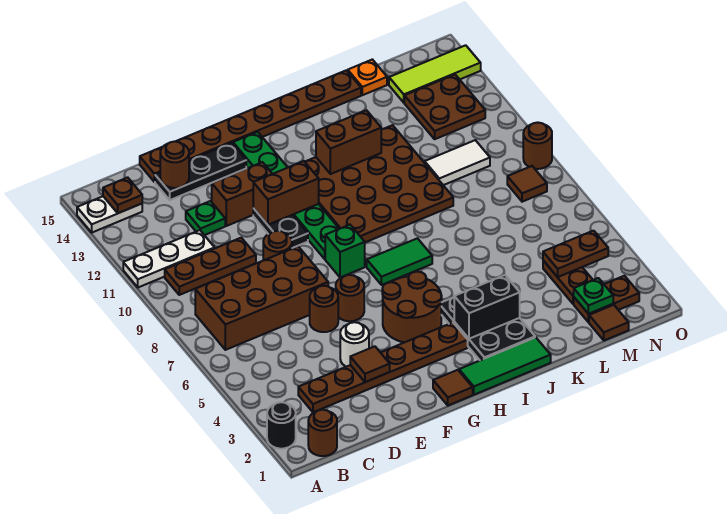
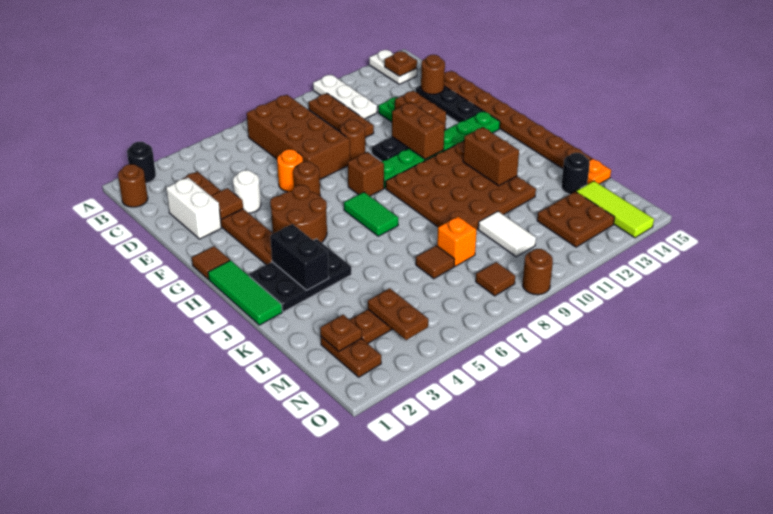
none -> white brick D2:E2 level 1
brown round brick E6 level 1 -> orange round brick E6 level 1
green brick G8 level 1 -> brown brick G8 level 1
none -> orange brick L8 level 1
none -> black round brick L14 level 1
brown tile M1 level 1 -> brown tile L7 level 1
green plate M2 level 2 -> brown plate M2 level 2

